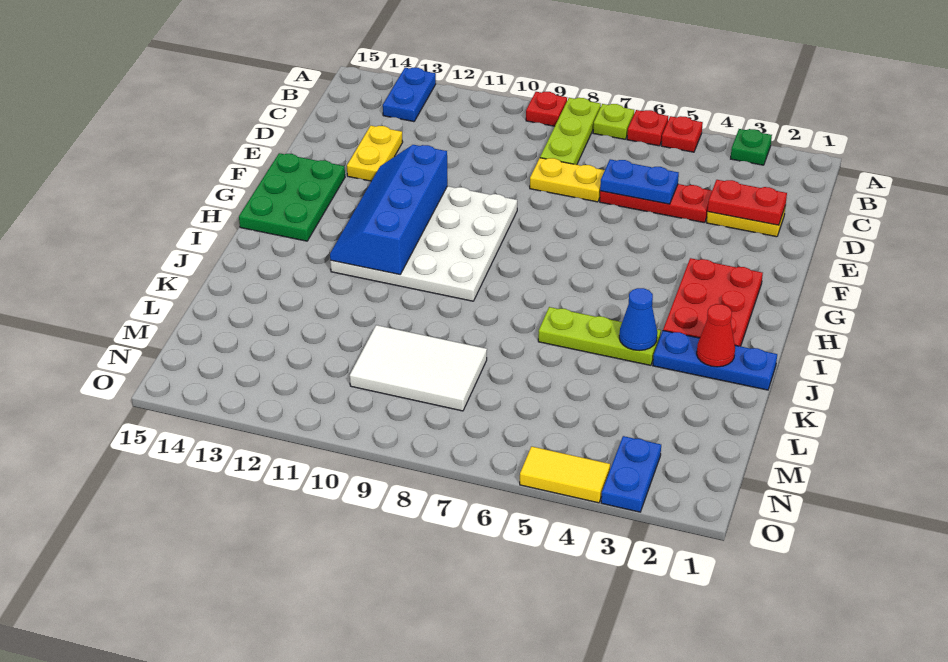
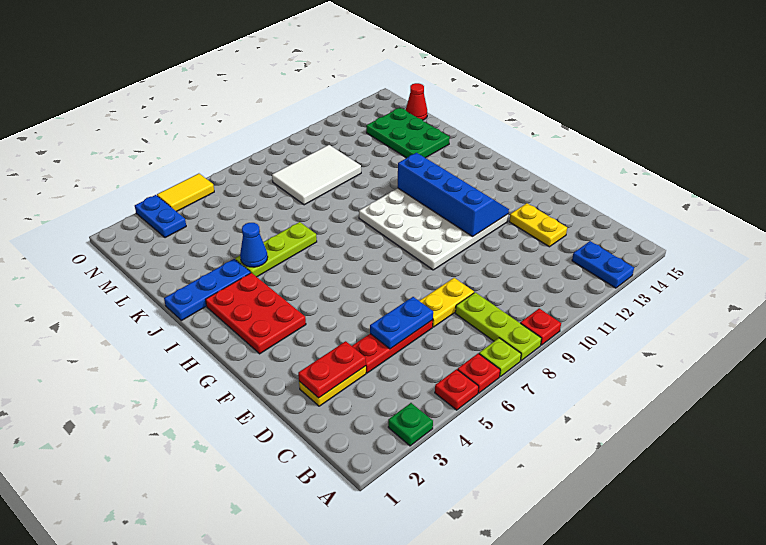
green plate F14:H15 level 1 -> green plate K13:M14 level 1
red cone J2 level 2 -> red cone M15 level 1

